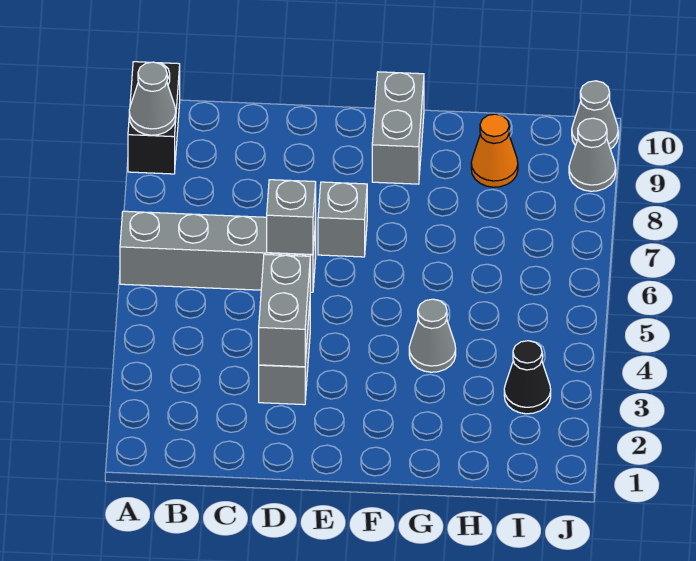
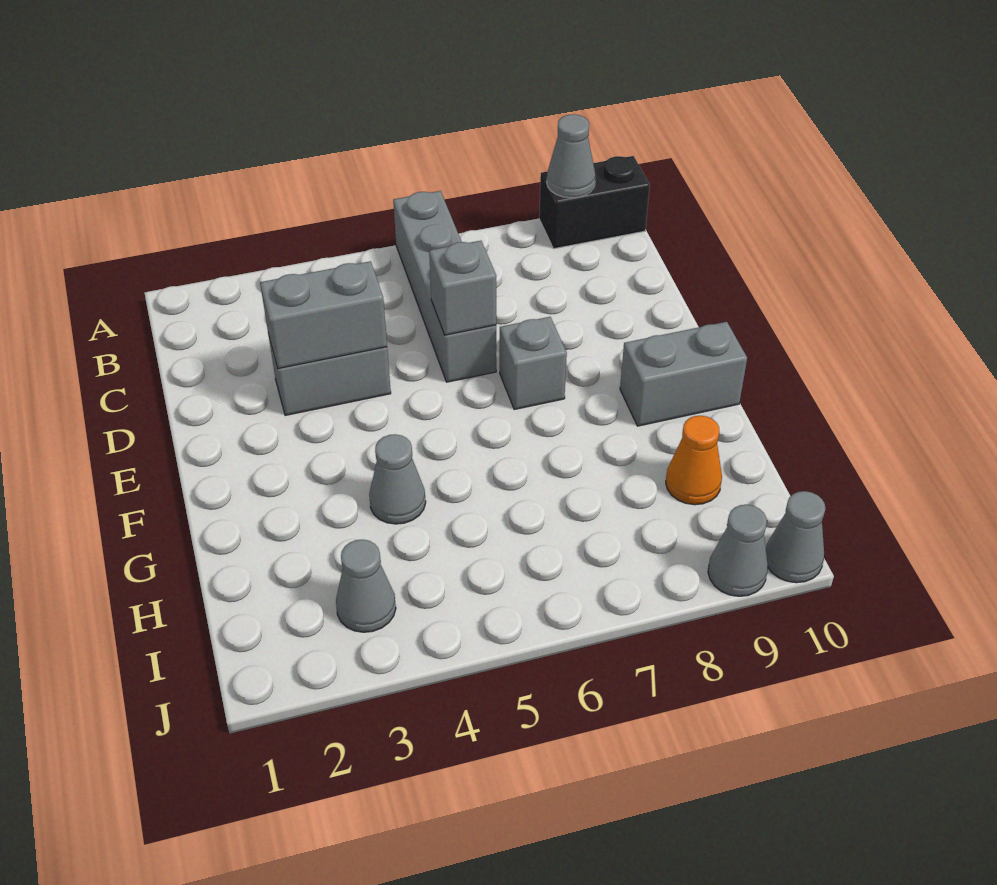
black cone I3 level 1 -> grey cone I3 level 1

